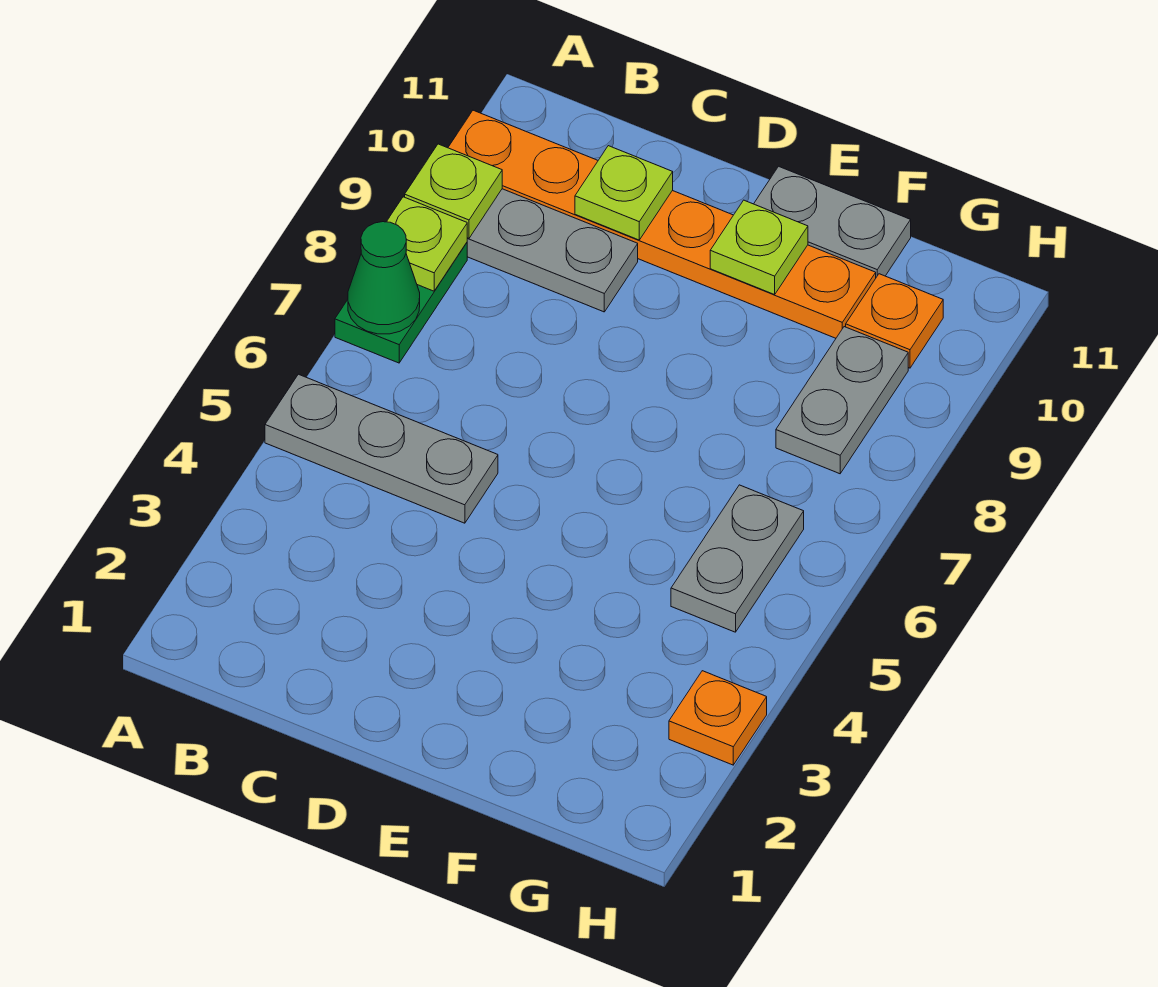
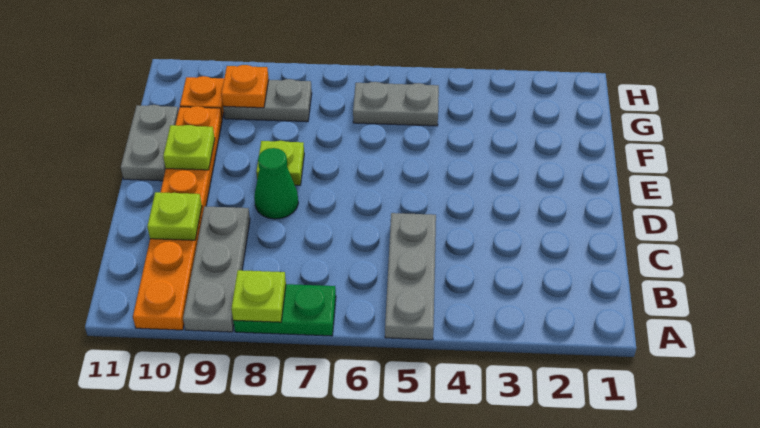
green cone A7 level 2 -> green cone D8 level 1
lime plate A9 level 2 -> lime plate E8 level 1
orange plate H3 level 1 -> orange plate G9 level 2

